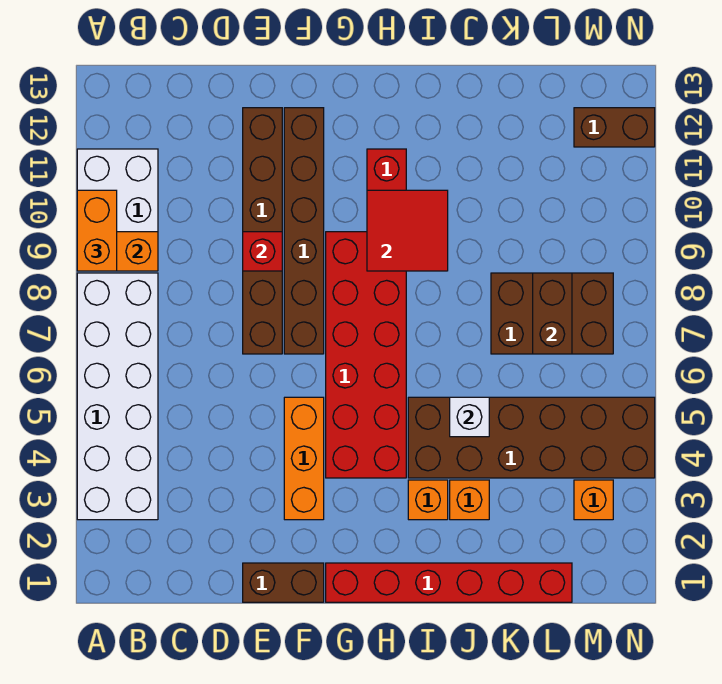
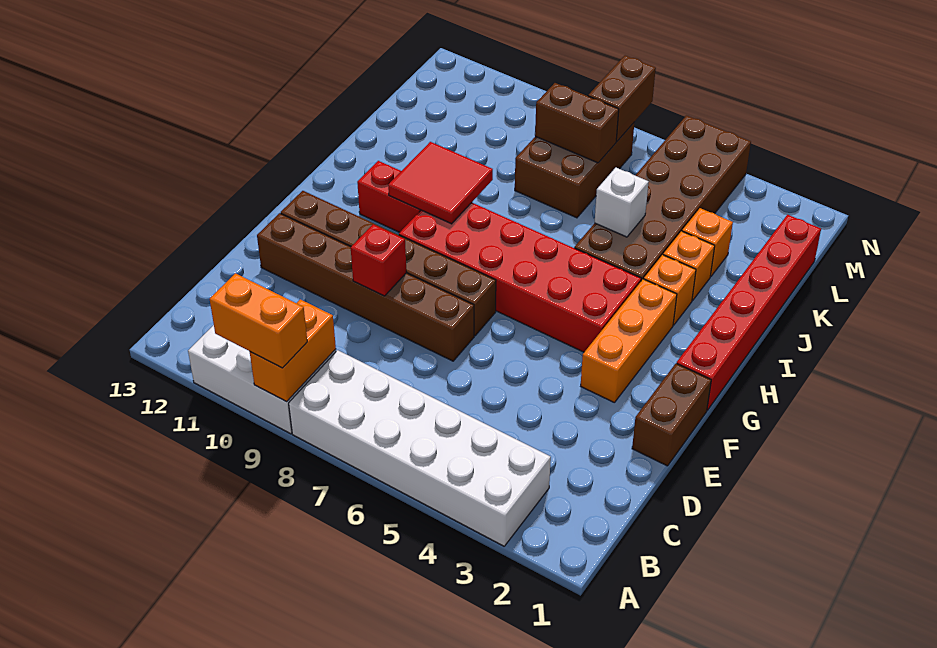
orange brick F3:F5 level 1 -> orange brick F3:H3 level 1
orange brick M3 level 1 -> orange brick K3 level 1
brown brick M12:N12 level 1 -> brown brick M7:N7 level 2

